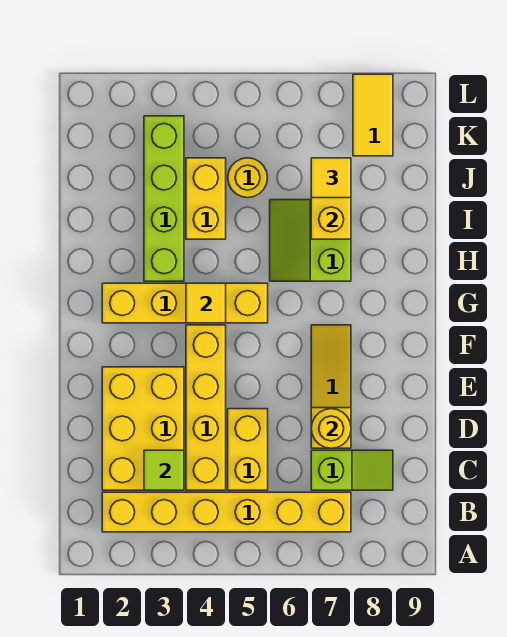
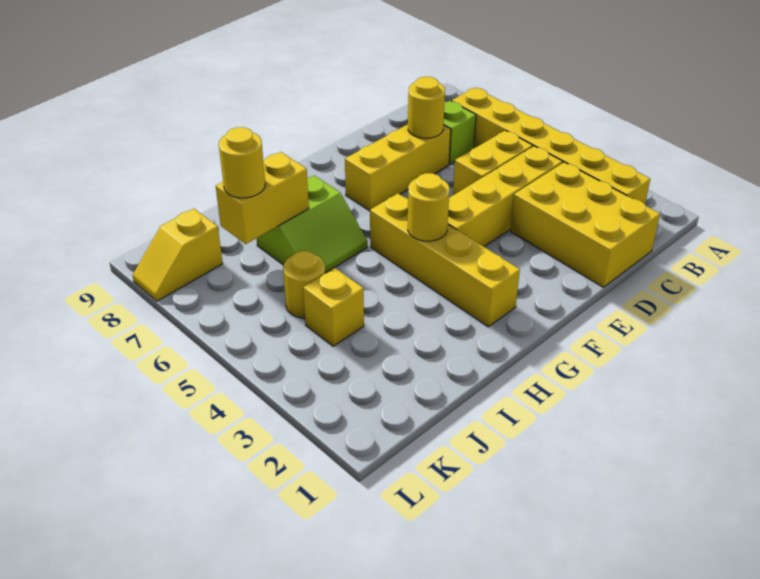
yellow brick C2:E3 level 1 -> yellow brick C1:D3 level 1
lime tile C3 level 2 -> none
yellow slope D7:F7 level 1 top D -> yellow brick D7:F7 level 1
yellow tile G4 level 2 -> yellow round brick G4 level 2
lime brick H3:K3 level 1 -> none
yellow brick I4:J4 level 1 -> yellow brick J4 level 1
yellow tile J7 level 3 -> yellow round brick J7 level 3
yellow tile K8:L8 level 1 -> yellow slope K8:L8 level 1 top K

